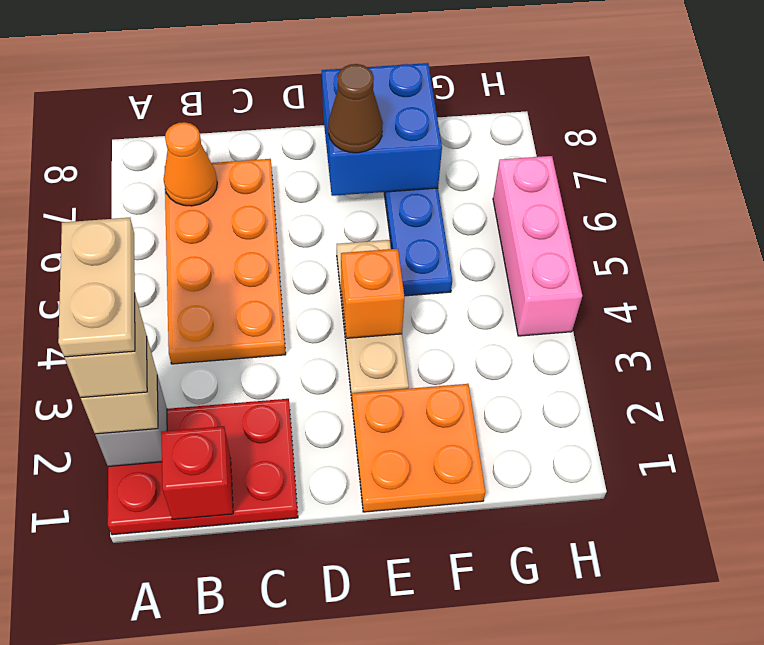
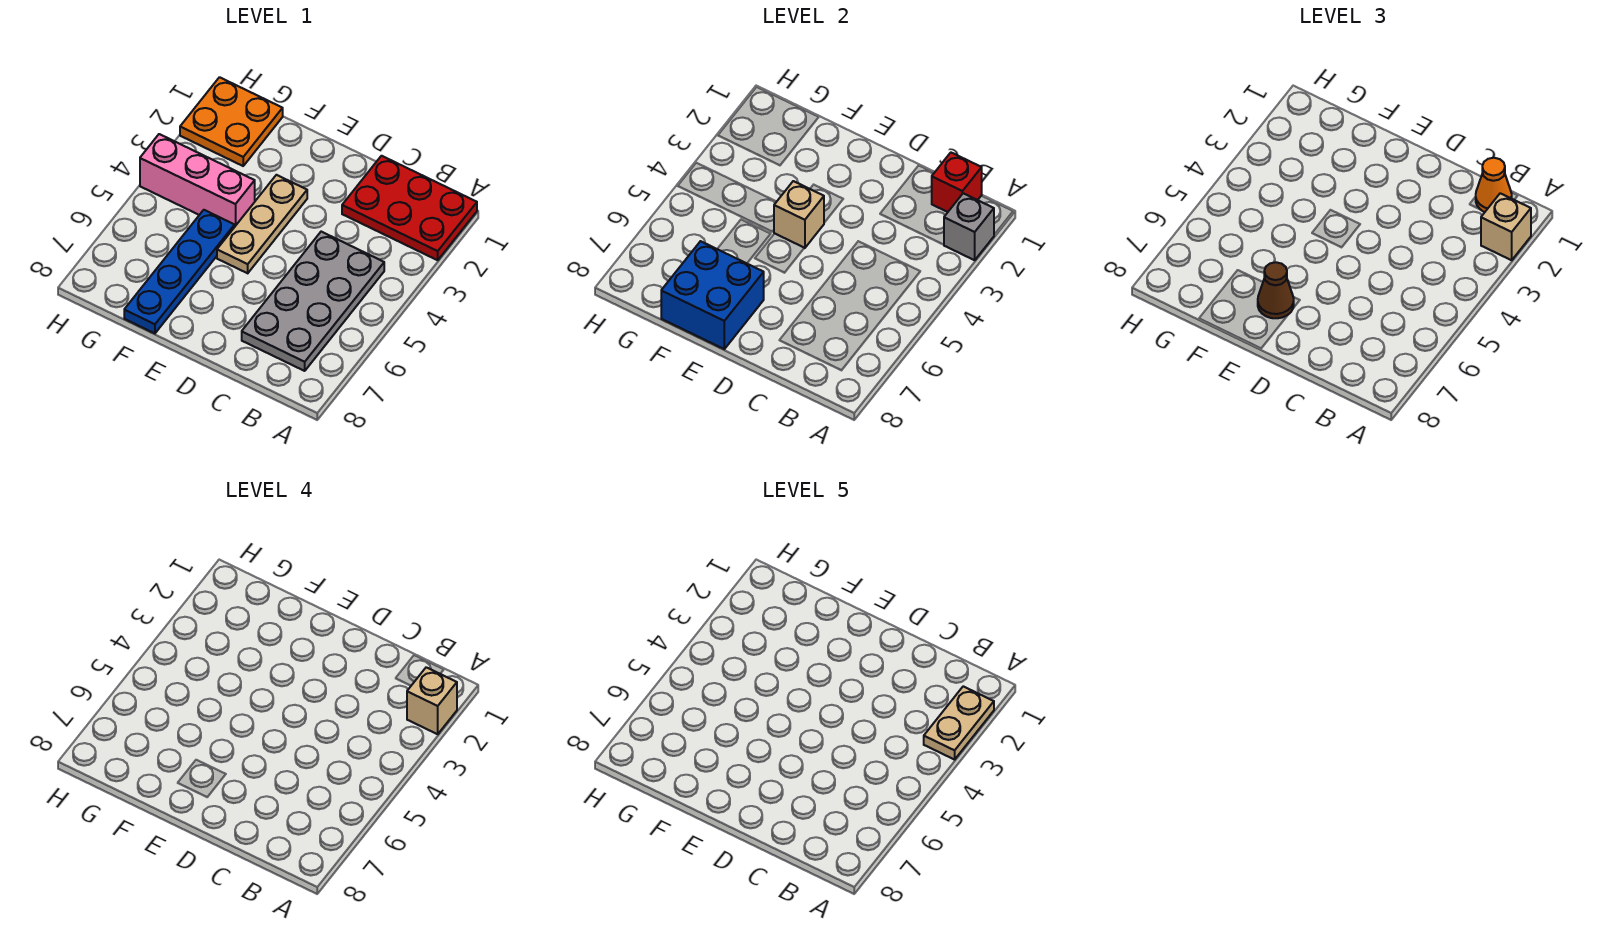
orange plate B4:C7 level 1 -> grey plate B4:C7 level 1
orange cone B7 level 2 -> orange cone B1 level 3
orange plate E1:F2 level 1 -> orange plate G1:H2 level 1
orange brick E4 level 2 -> tan brick E4 level 2
pink brick H4:H6 level 1 -> pink brick F4:H4 level 1

